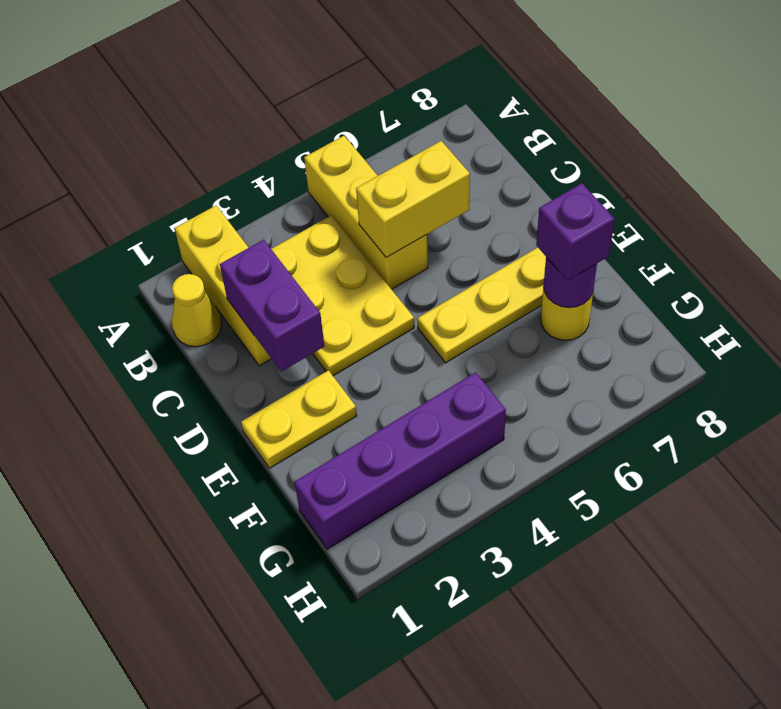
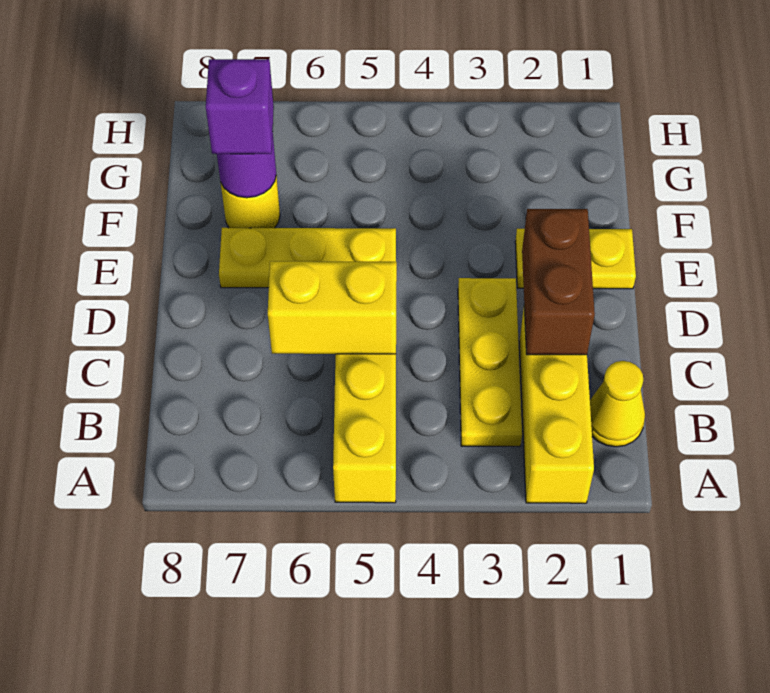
yellow plate B3:D4 level 1 -> yellow plate B3:D3 level 1
purple brick C2:D2 level 2 -> brown brick C2:D2 level 2
purple brick G1:G4 level 1 -> none

